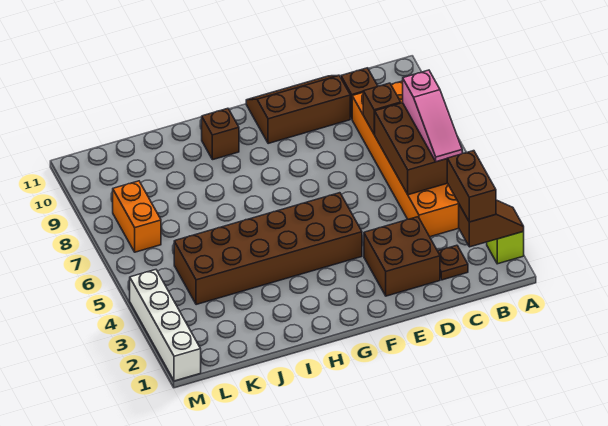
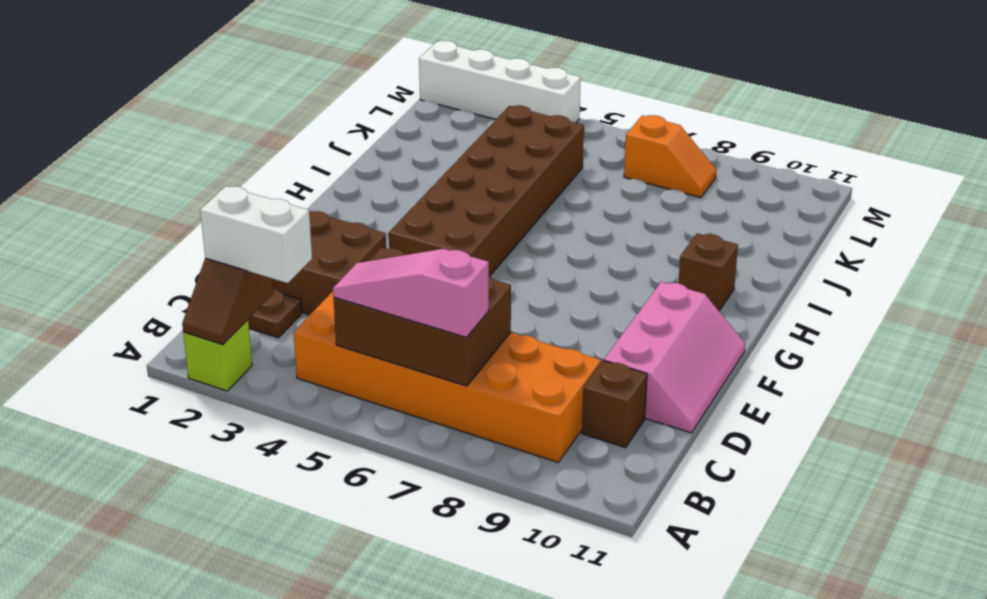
brown brick B2:B3 level 3 -> white brick B2:B3 level 3
brown brick C8 level 2 -> none
brown slope D10:F11 level 1 top 10 -> pink slope D10:F11 level 1 top 10
orange brick L7:L8 level 1 -> orange slope L7:L8 level 1 top 7

